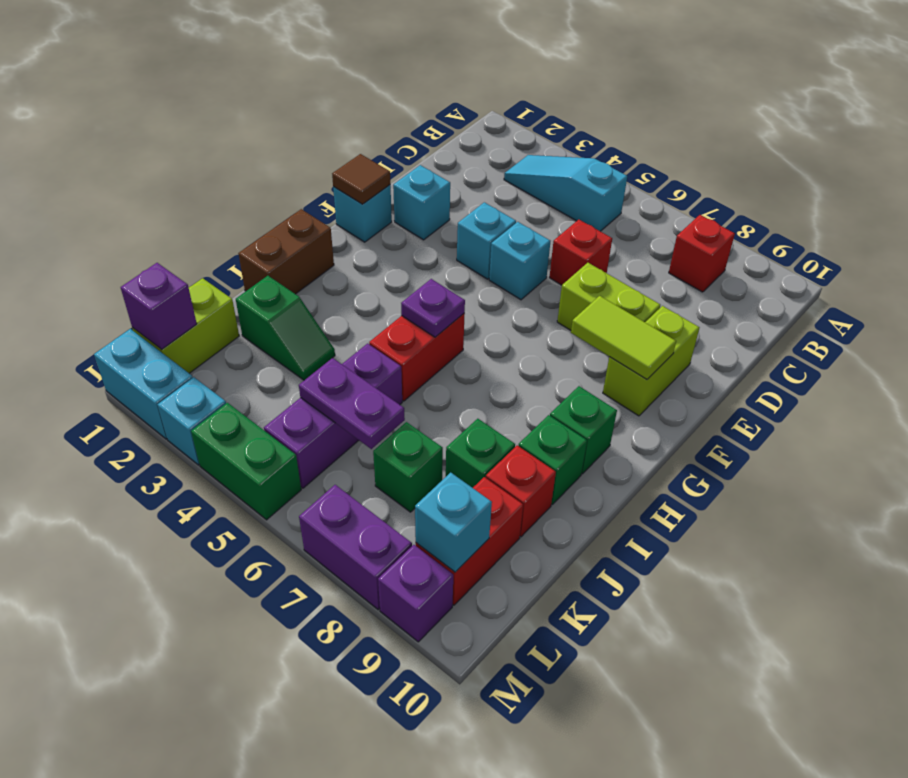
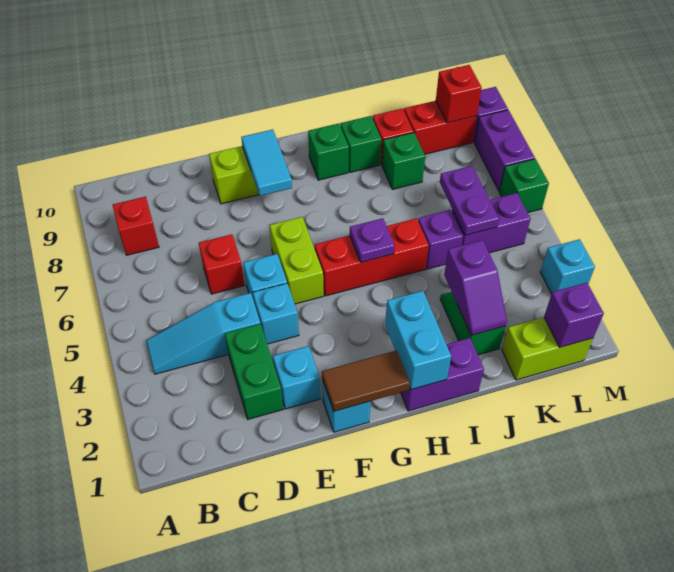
cyan slope B3:B5 level 1 top 5 -> cyan slope B4:D4 level 1 top D
lime brick E7:E8 level 1 -> lime brick F5:F6 level 1
brown tile F1 level 2 -> brown tile F1:G1 level 2
lime tile F8:F9 level 2 -> cyan tile F8:F9 level 2
brown brick H1:I1 level 1 -> purple brick H1:I1 level 1
red brick H5:I5 level 1 -> red brick G5:I5 level 1
none -> purple slope J2:J3 level 2 top 3
green brick K7 level 1 -> green brick M6 level 1
cyan brick L9 level 2 -> red brick L9 level 2
cyan brick M1:M2 level 1 -> cyan brick H1:H2 level 2
green brick M4:M5 level 1 -> green brick D2:D3 level 1

